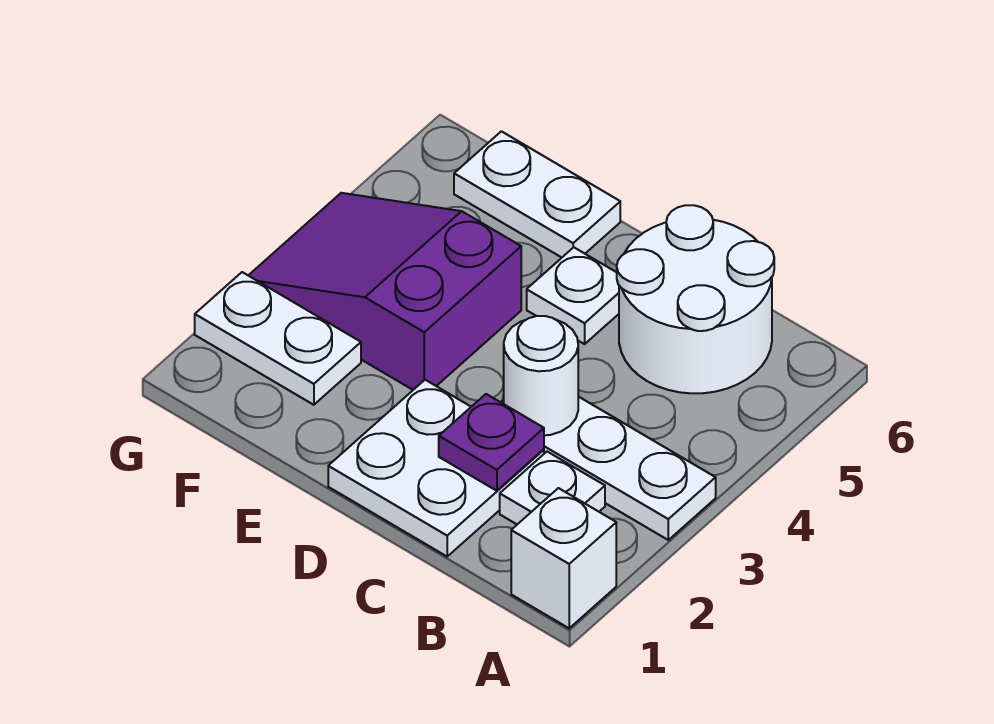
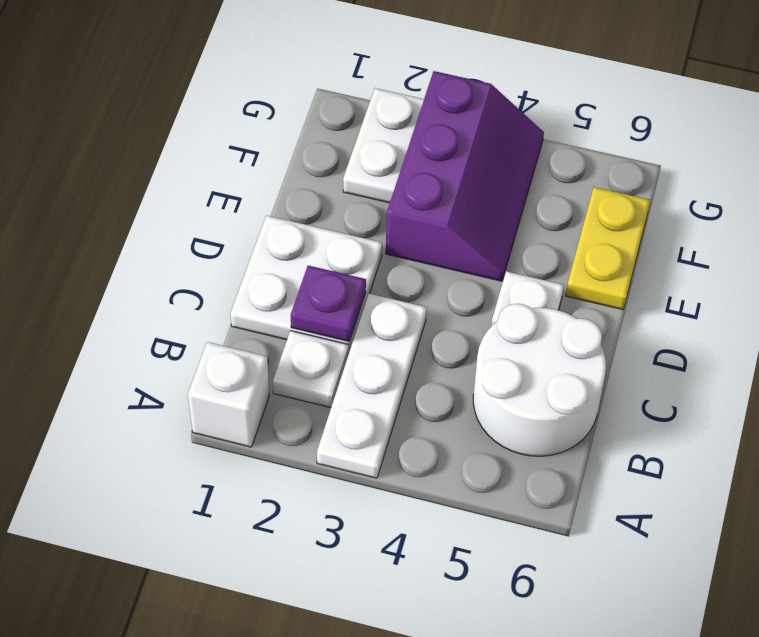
white round brick C3 level 2 -> none
purple slope E3:G4 level 1 top E -> purple slope E3:G4 level 1 top 3
white plate E6:F6 level 1 -> yellow plate E6:F6 level 1

